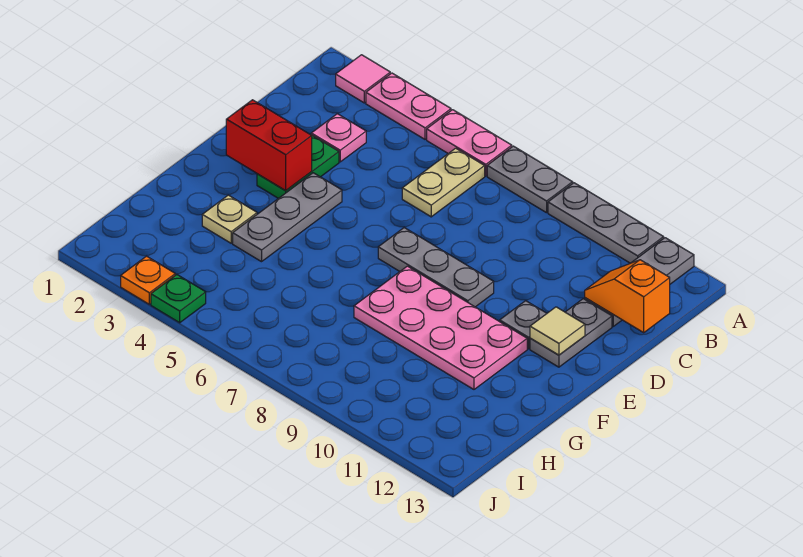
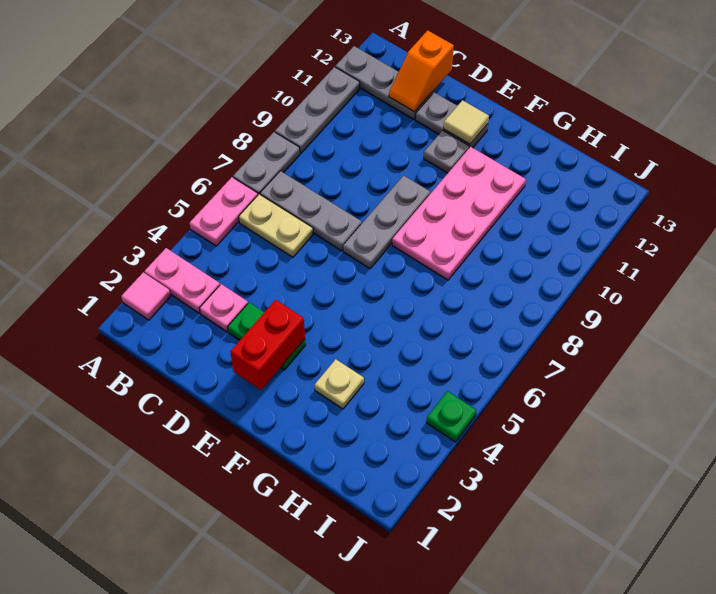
pink plate A3:A4 level 1 -> pink plate A3:B3 level 1
grey plate E4:G4 level 1 -> grey plate B7:D7 level 1
orange plate J3 level 1 -> none

